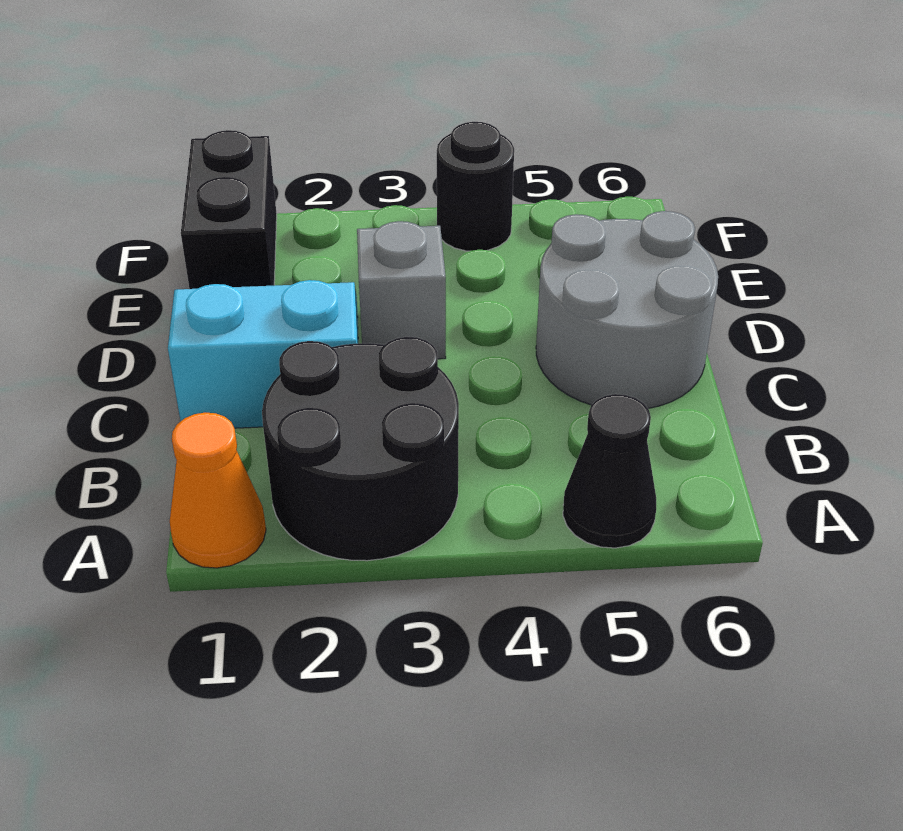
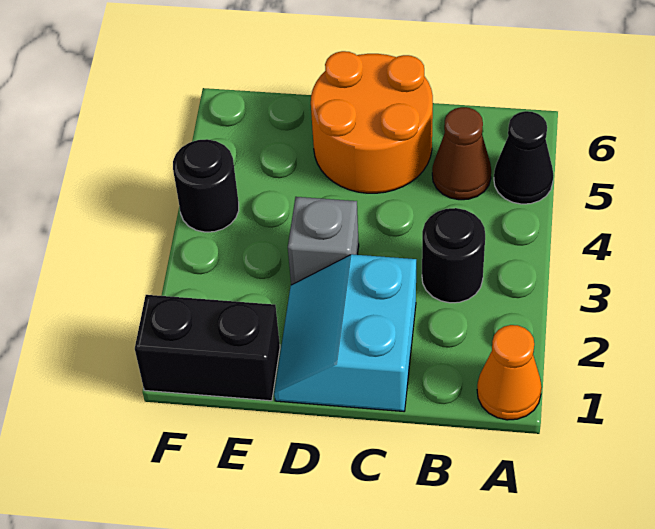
black round brick A2:B3 level 1 -> black round brick B3 level 1
none -> brown cone B5 level 1
grey round brick C5:D6 level 1 -> orange round brick C5:D6 level 1

